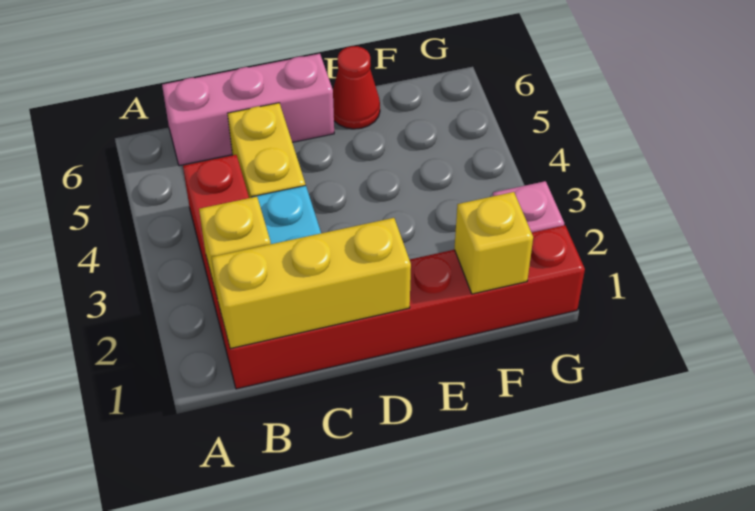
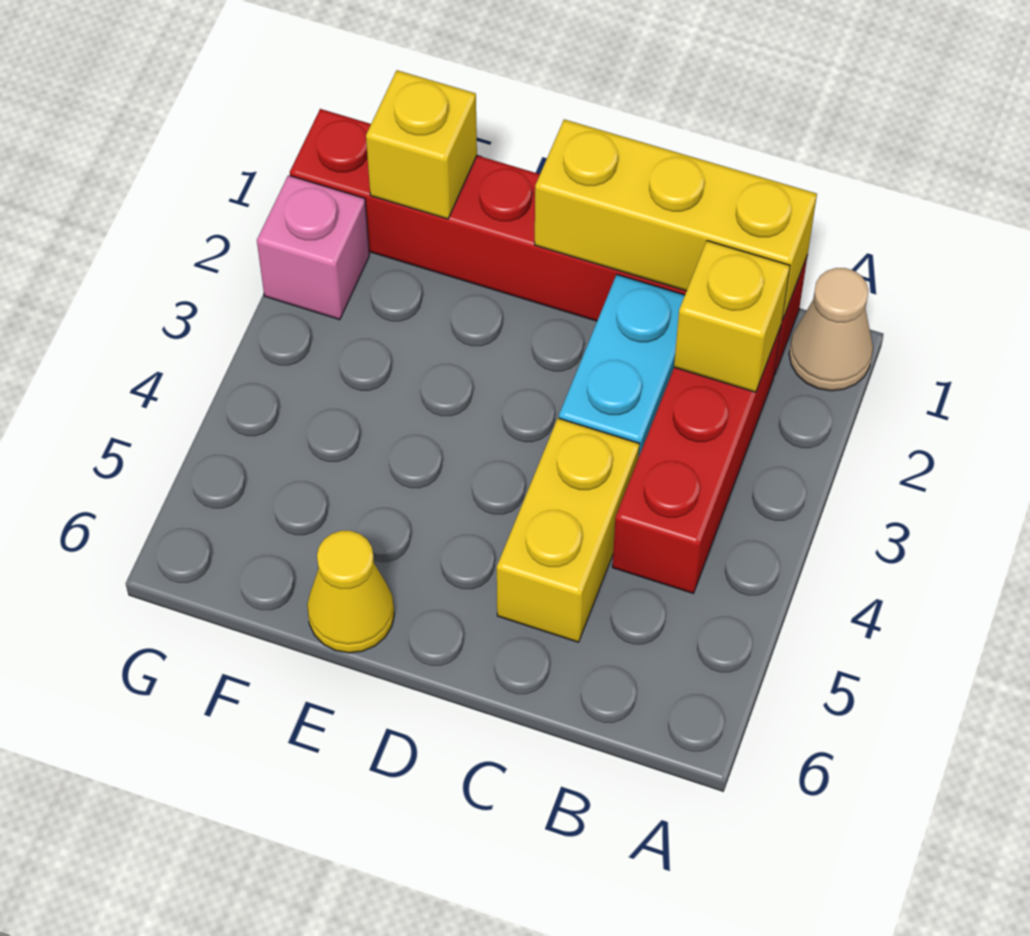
none -> tan cone A1 level 1
pink brick B6:D6 level 1 -> none
red cone E6 level 1 -> yellow cone E6 level 1

